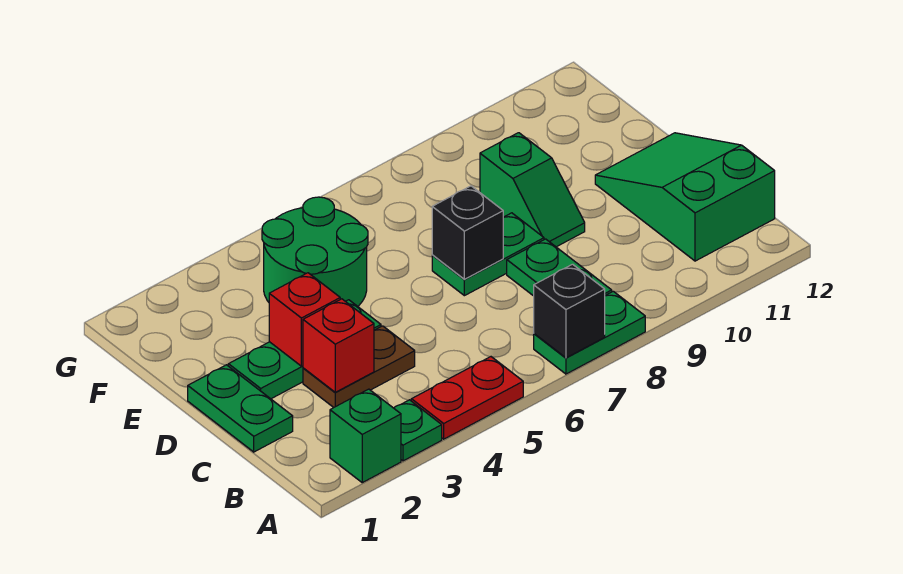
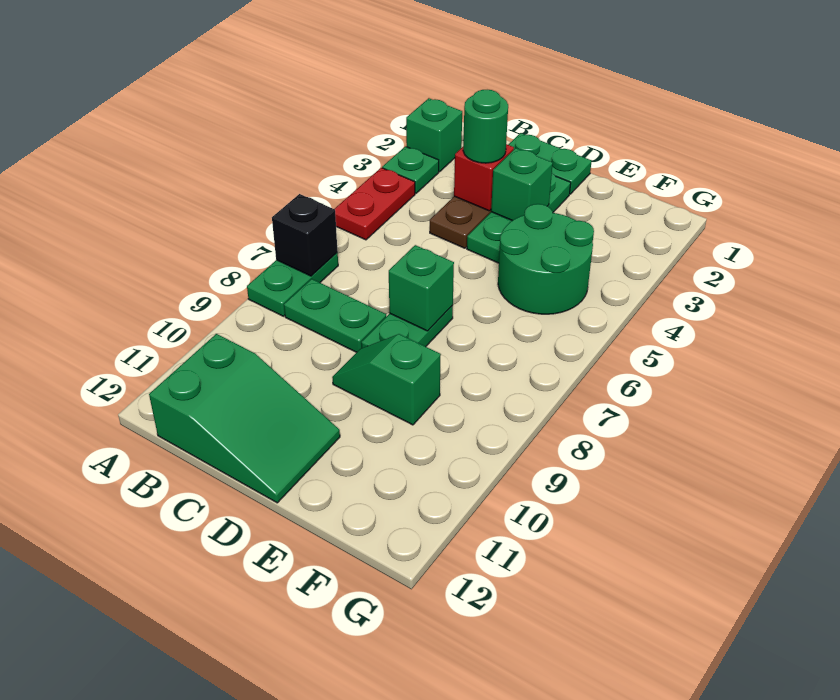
none -> green round brick C3 level 3
red brick D3 level 2 -> green brick D3 level 2
black brick D7 level 2 -> green brick D7 level 2

